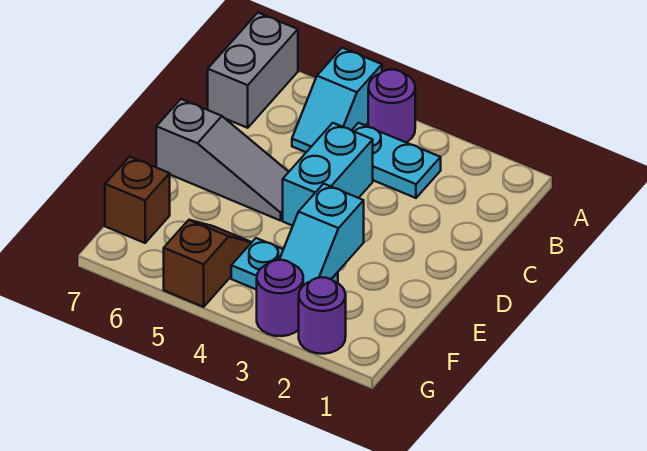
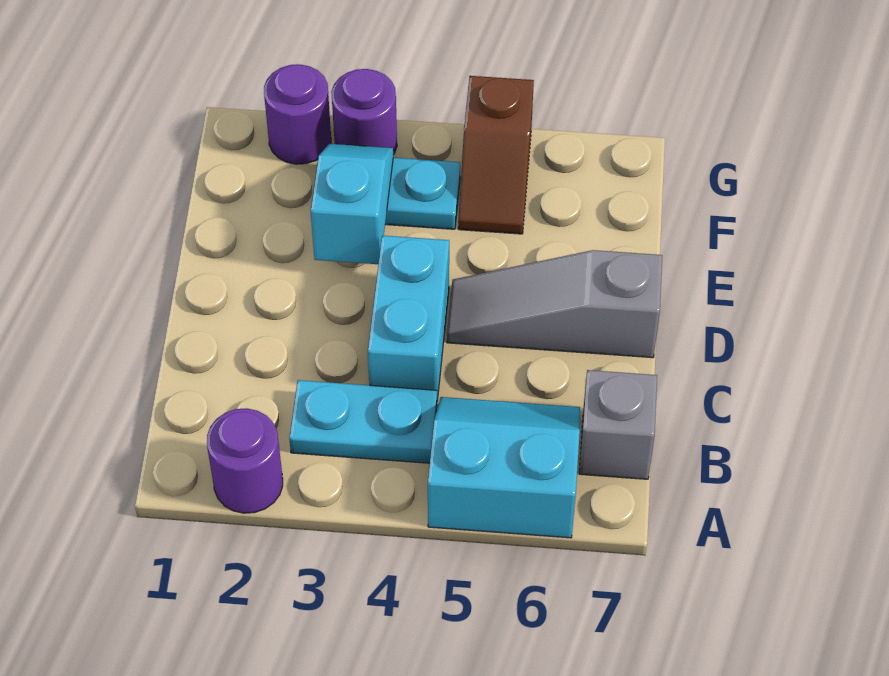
purple round brick A4 level 1 -> purple round brick A2 level 1
cyan slope A5:B5 level 1 top A -> cyan slope A5:B6 level 1 top A
grey brick A7:B7 level 1 -> grey brick B7 level 1
brown brick F7 level 1 -> none

